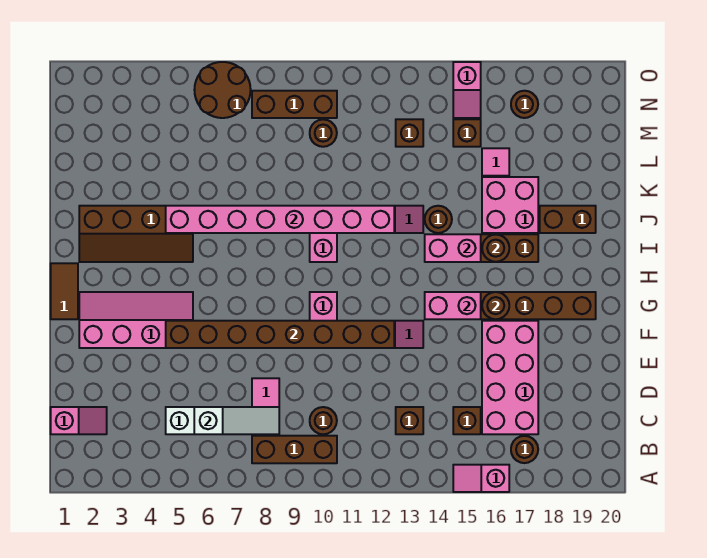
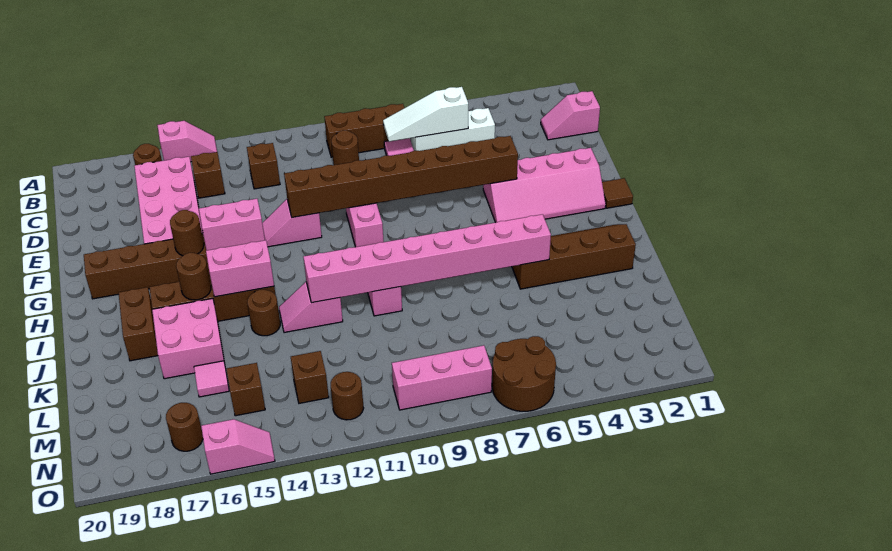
brown tile G1:H1 level 1 -> brown tile G1 level 1
brown brick J18:J19 level 1 -> brown brick I18:J18 level 1
brown round brick M10 level 1 -> brown round brick N12 level 1
brown brick N8:N10 level 1 -> pink brick N8:N10 level 1
pink slope N15:O15 level 1 top O -> pink slope O15:O16 level 1 top 16

